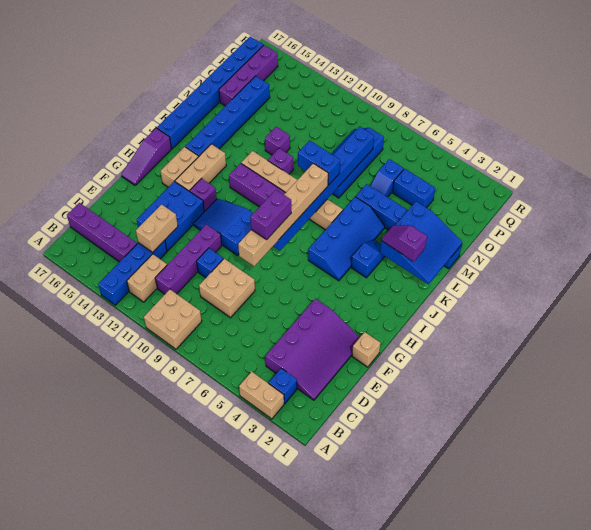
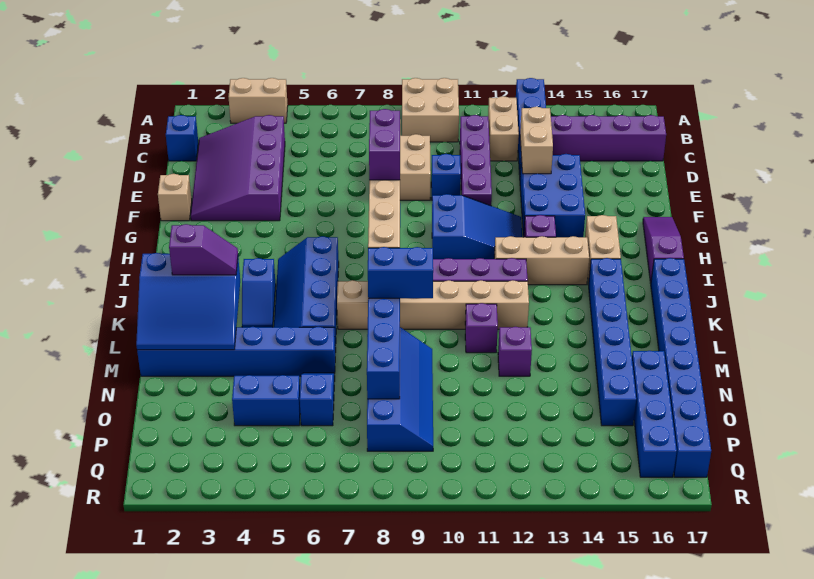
blue brick B3 level 1 -> blue brick C1 level 1
tan brick H14:J14 level 1 -> tan brick I12:I14 level 1
blue slope K1:M3 level 2 top 3 -> blue slope K1:M3 level 2 top K
purple brick N16:Q16 level 1 -> blue brick N16:Q16 level 1

